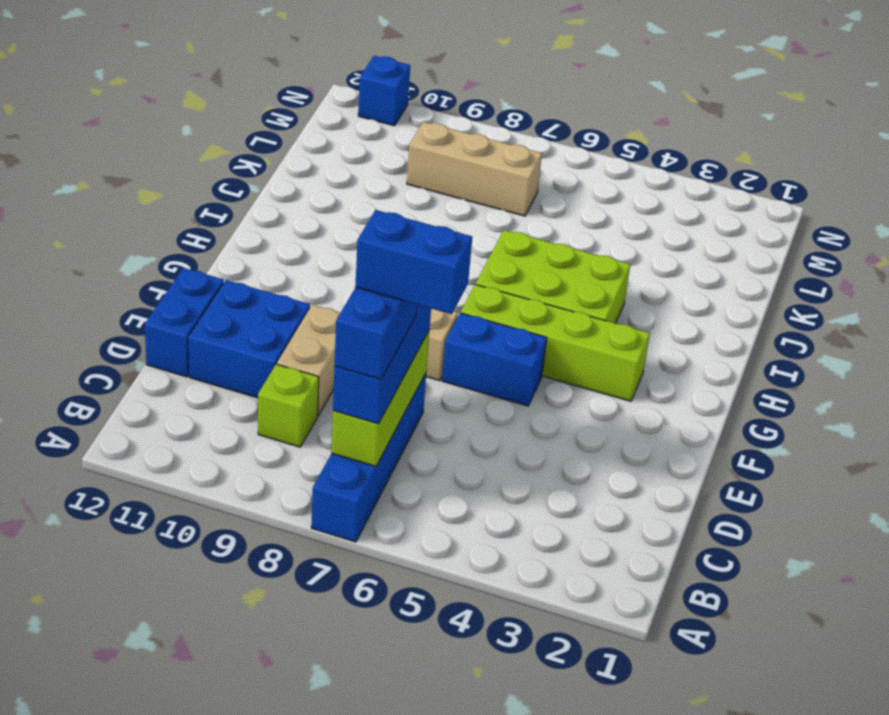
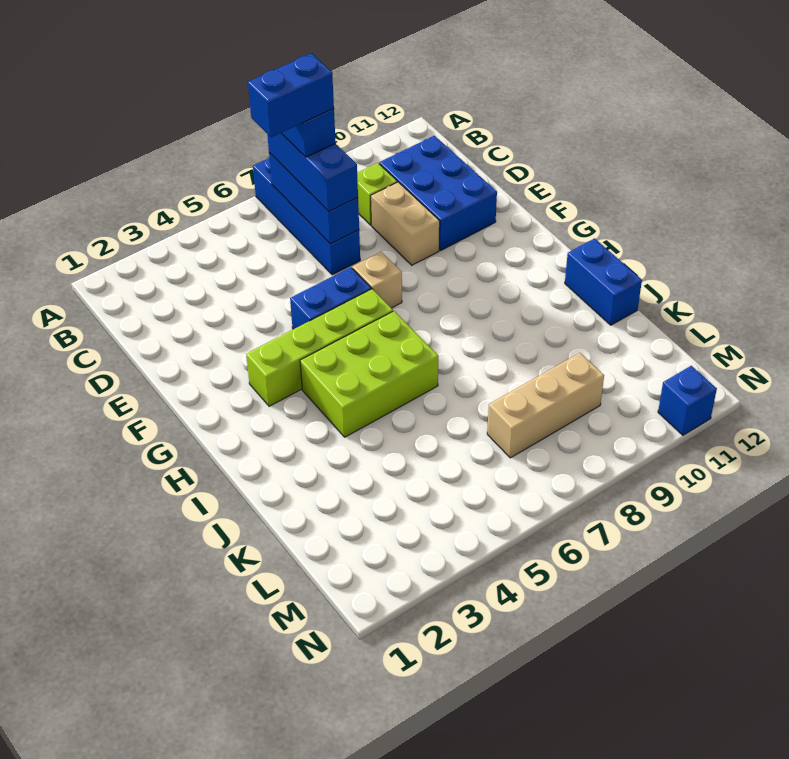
lime brick B7:D7 level 2 -> blue brick B7:D7 level 2
blue brick D10:E11 level 1 -> blue brick C10:E11 level 1
blue brick D12:E12 level 1 -> blue brick I12:J12 level 1

